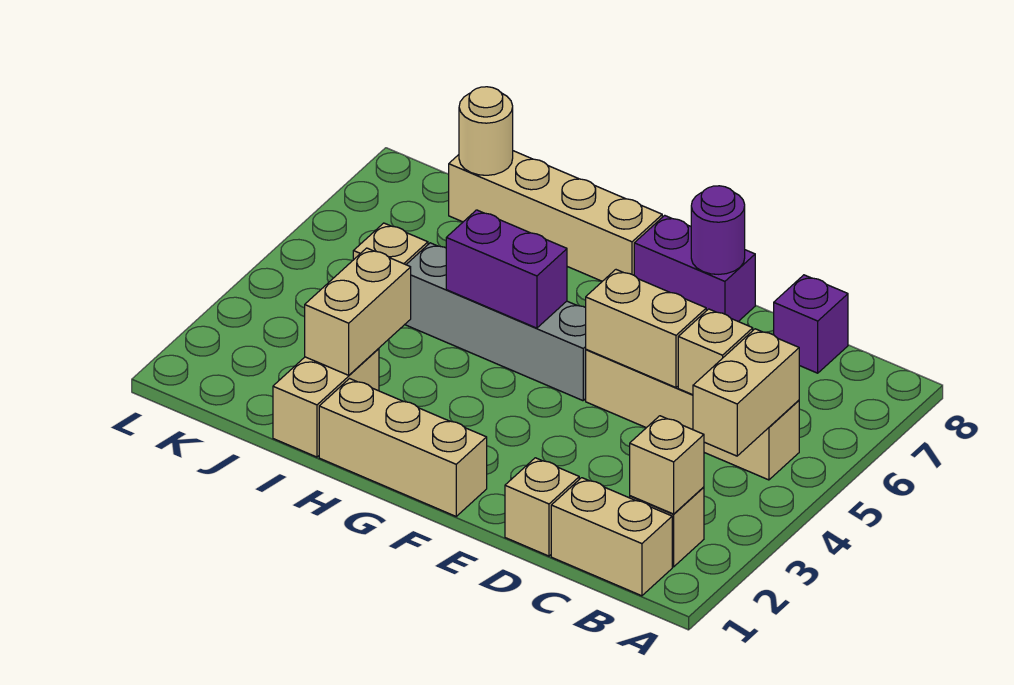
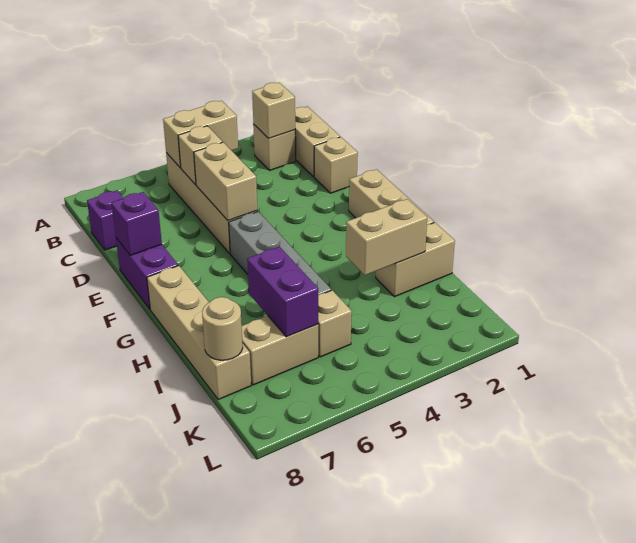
purple round brick E8 level 2 -> purple brick E8 level 2
purple brick G5:H5 level 2 -> purple brick I6:J6 level 2
none -> tan brick J6:J7 level 1

